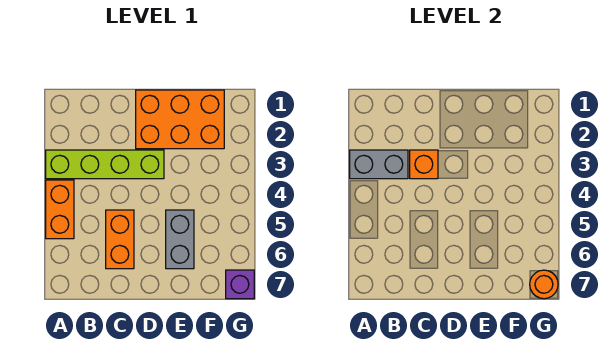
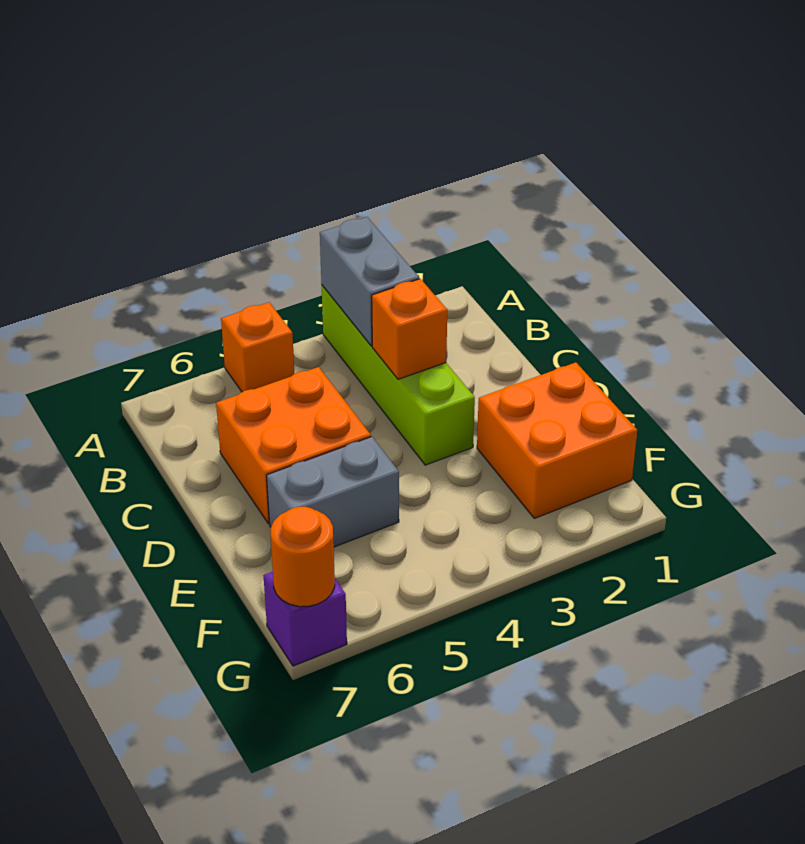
orange brick A4:A5 level 1 -> orange brick A5 level 1
orange brick C5:C6 level 1 -> orange brick C5:D6 level 1
orange brick D1:F2 level 1 -> orange brick E1:F2 level 1

